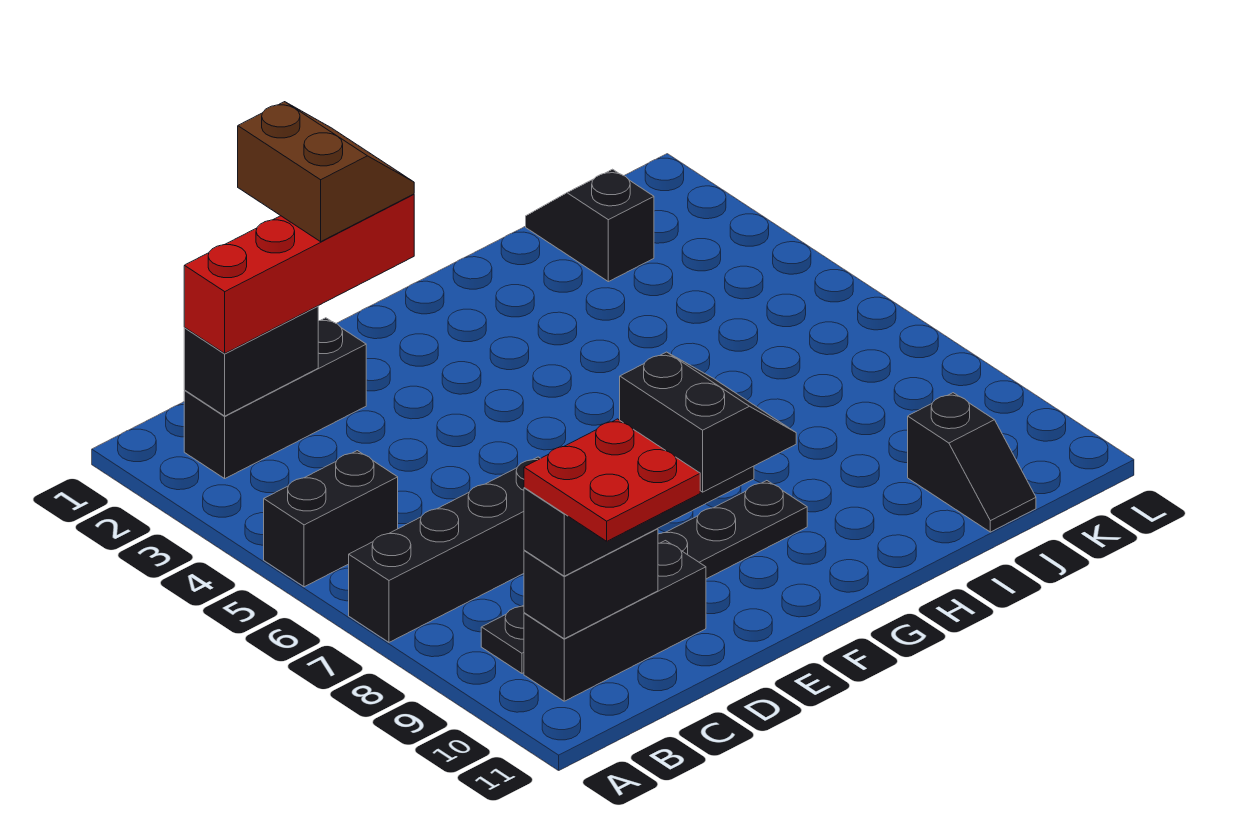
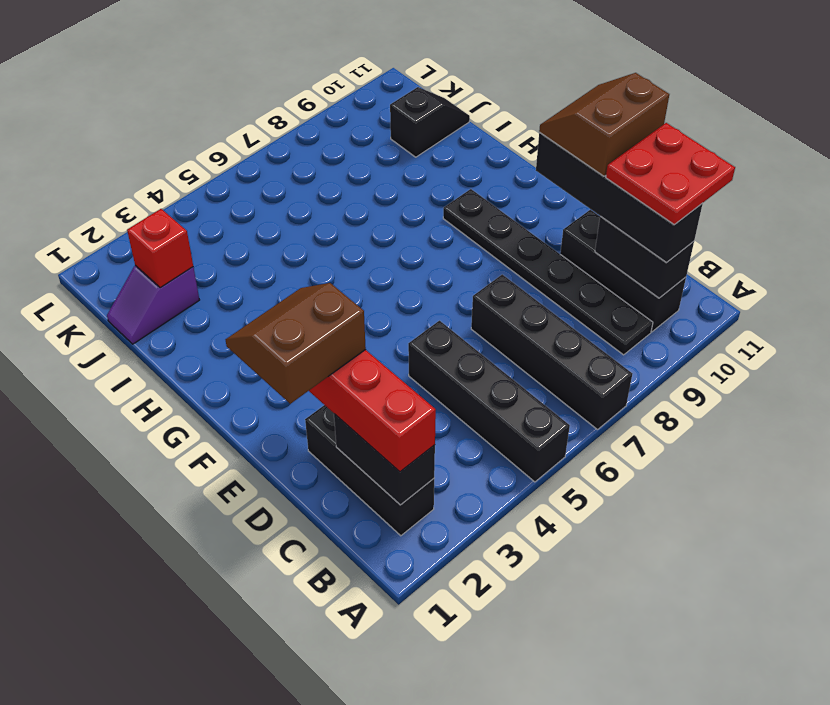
black brick A5:B5 level 1 -> black brick A5:D5 level 1
black slope D10:E11 level 4 top D -> brown slope D10:E11 level 4 top D
black slope J1:J2 level 1 top 2 -> purple slope J1:J2 level 1 top 2
none -> red brick J2 level 2

